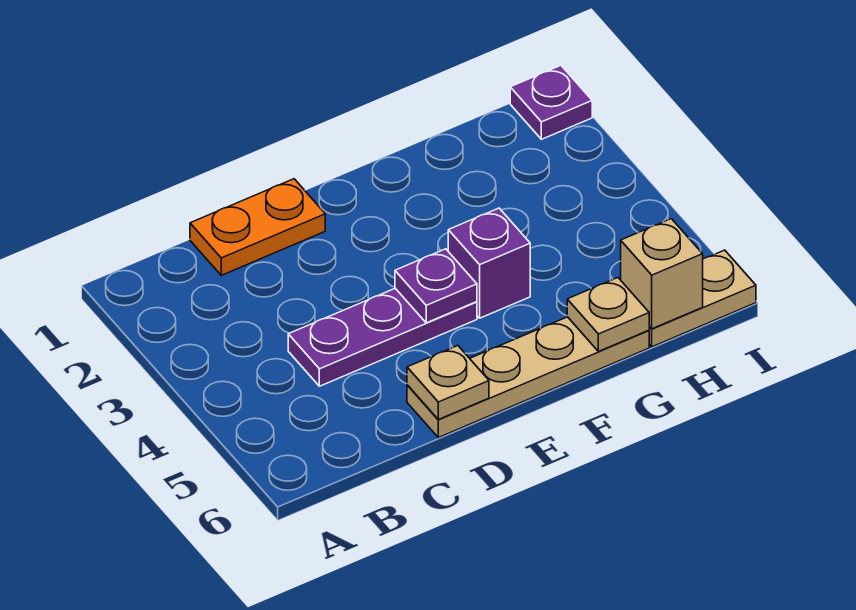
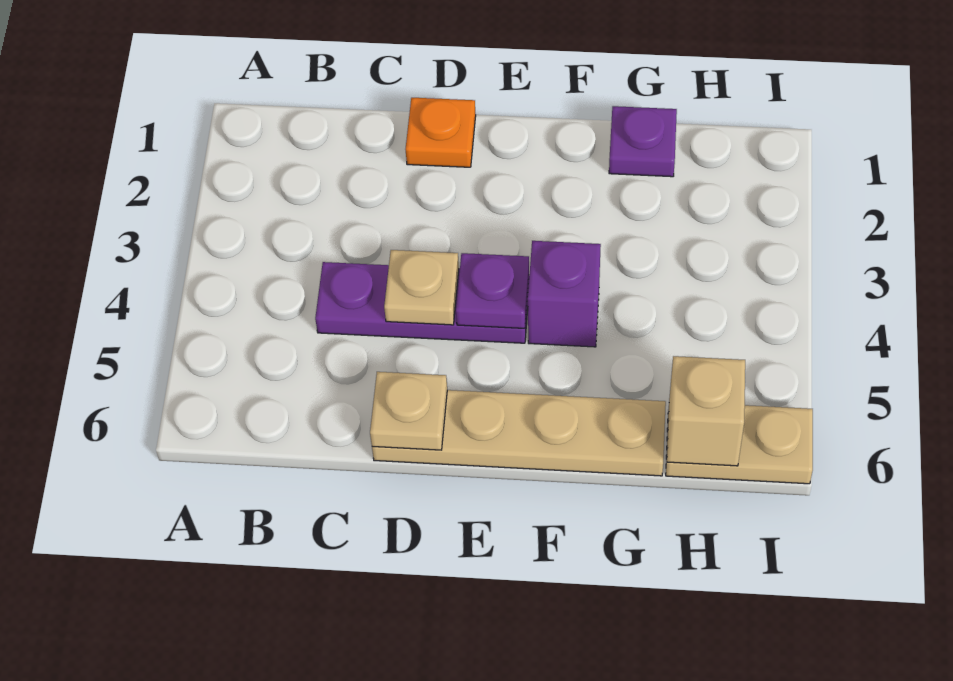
orange plate C1:D1 level 1 -> orange plate D1 level 1
tan plate G6 level 2 -> tan plate D4 level 2
purple plate I1 level 1 -> purple plate G1 level 1

